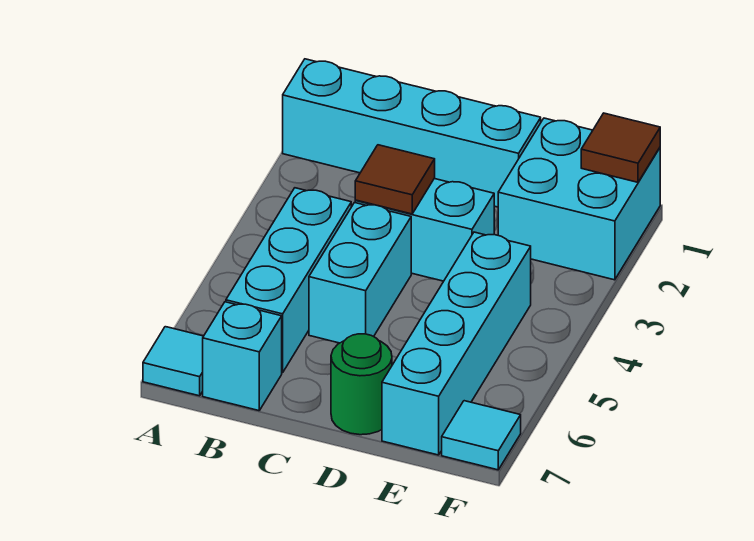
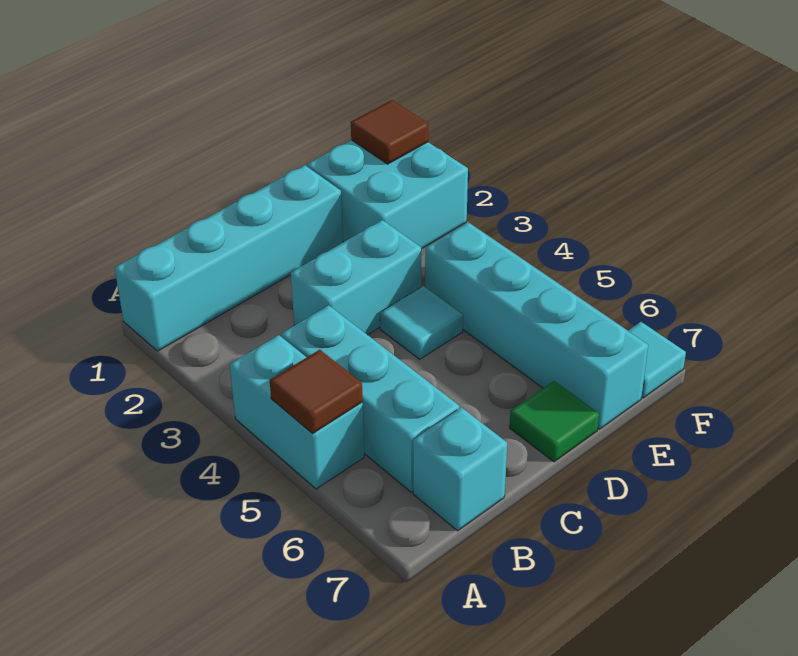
cyan tile A7 level 1 -> cyan tile D4 level 1
brown tile C3 level 2 -> brown tile A5 level 2
cyan brick C4:C5 level 1 -> cyan brick A4:A5 level 1
green round brick D7 level 1 -> green tile D7 level 1

